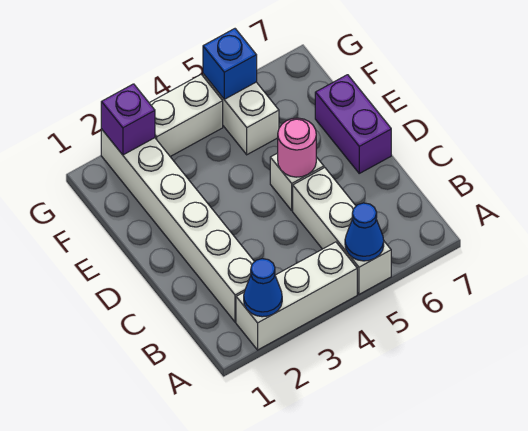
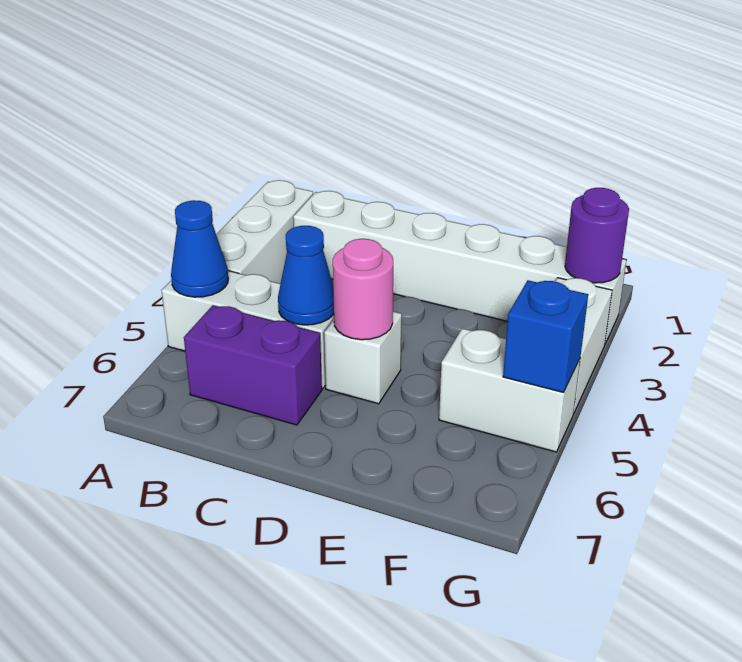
blue cone A2 level 2 -> blue cone C5 level 2
purple brick D7:E7 level 1 -> purple brick B6:C6 level 1
purple brick G2 level 2 -> purple round brick G2 level 2

